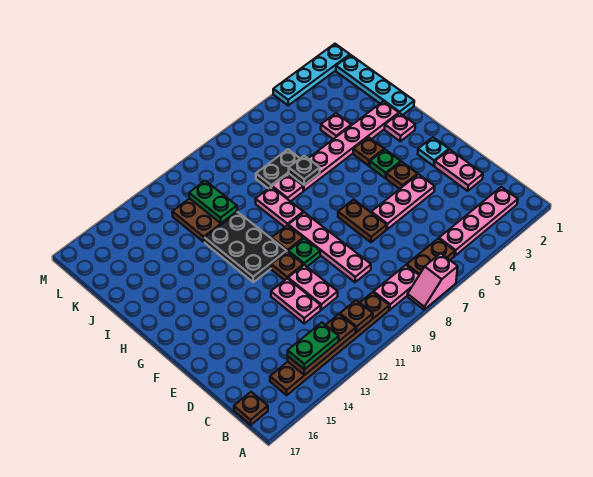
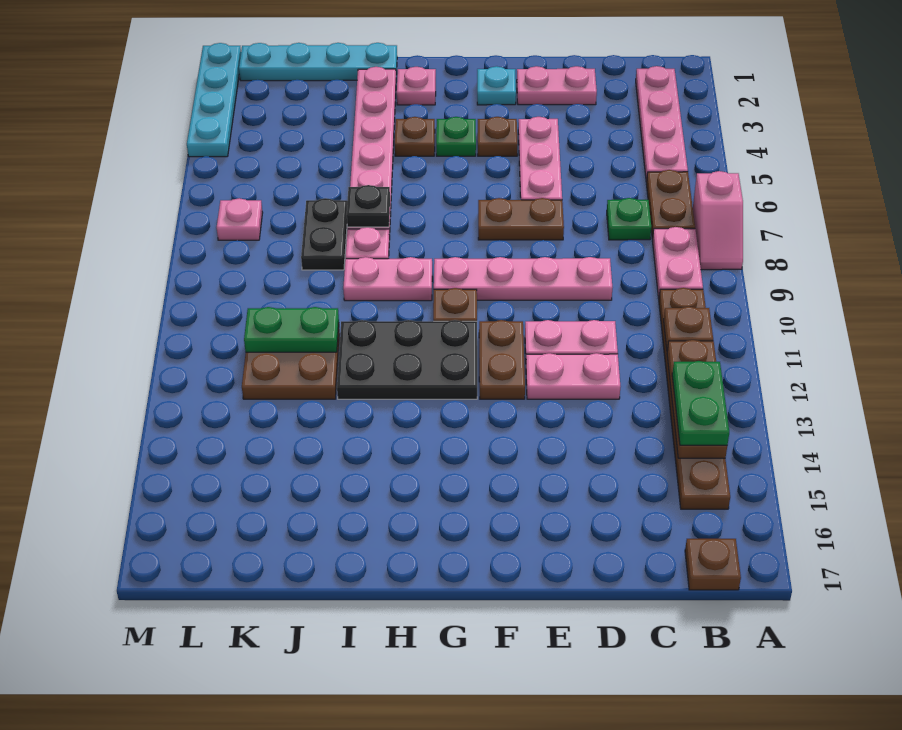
green plate F10 level 1 -> green plate C7 level 1
brown plate F11 level 1 -> brown plate F11:F12 level 1
pink plate J4 level 1 -> pink plate L7 level 1

